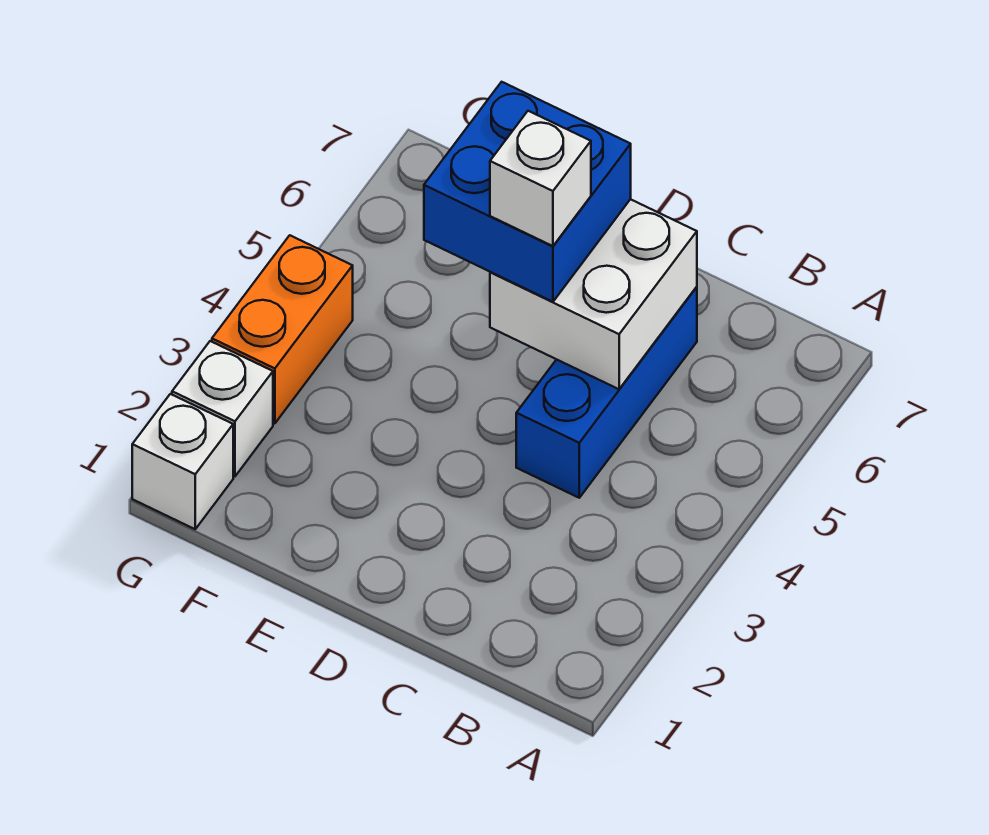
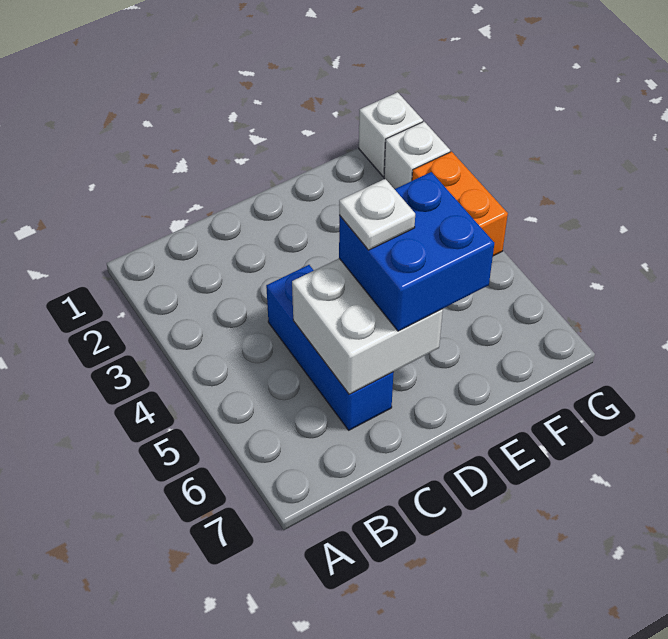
white brick D5 level 4 -> white plate D5 level 4

